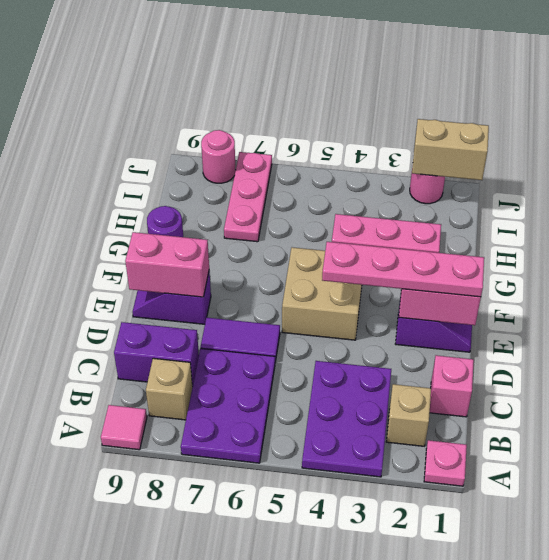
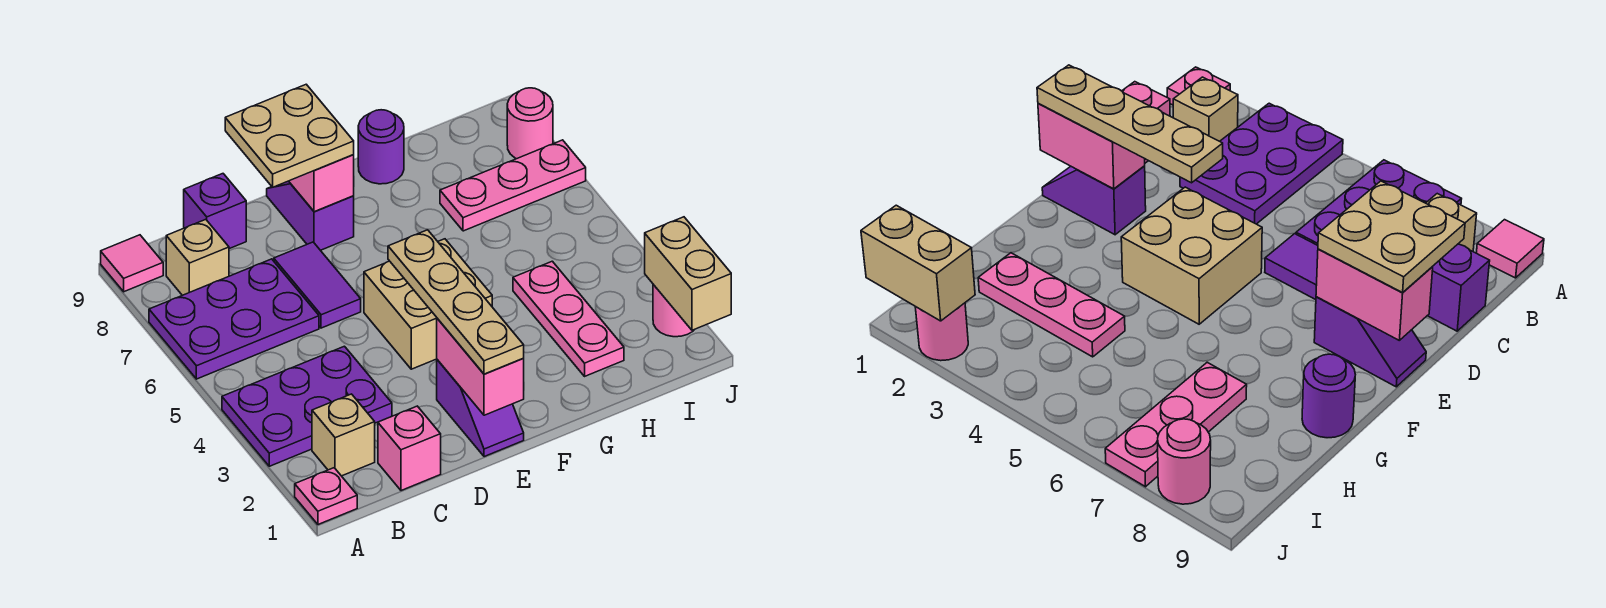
purple brick C8:C9 level 1 -> purple brick C9 level 1
none -> tan plate D8:E9 level 3
pink plate E1:E4 level 3 -> tan plate E1:E4 level 3

